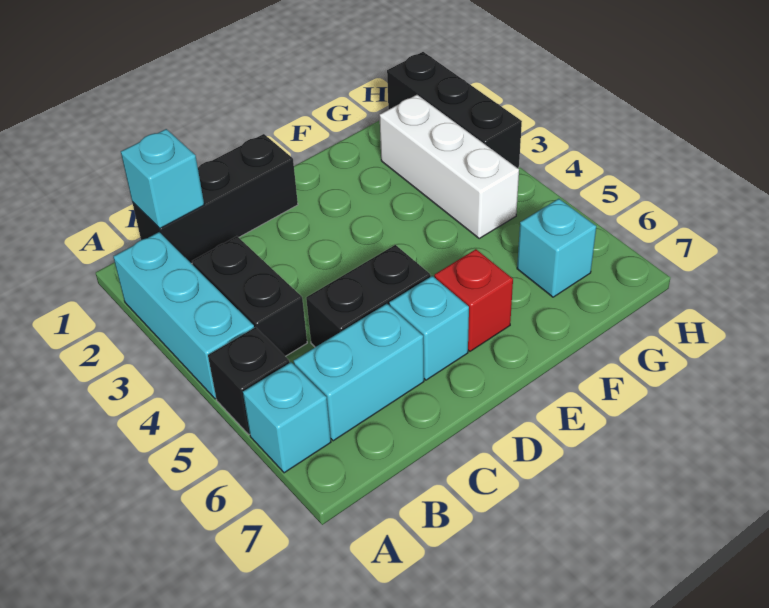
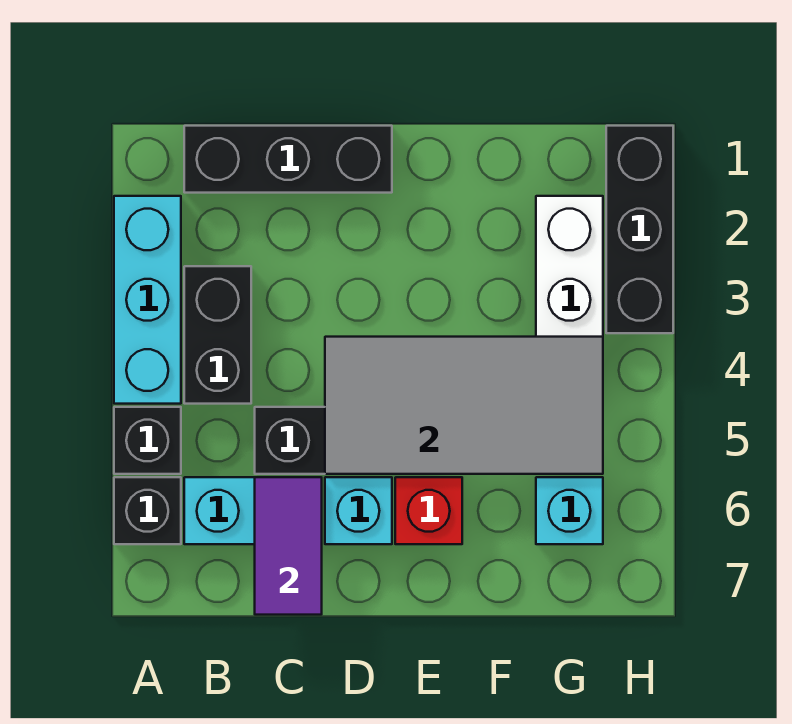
cyan brick A6 level 1 -> black brick A6 level 1
cyan brick B1 level 2 -> none
none -> purple tile C6:C7 level 2
none -> grey tile D4:G5 level 2

